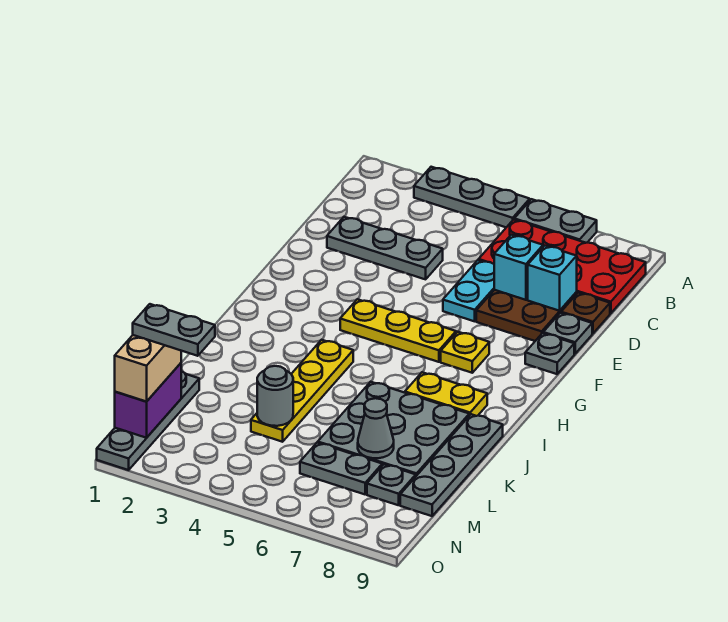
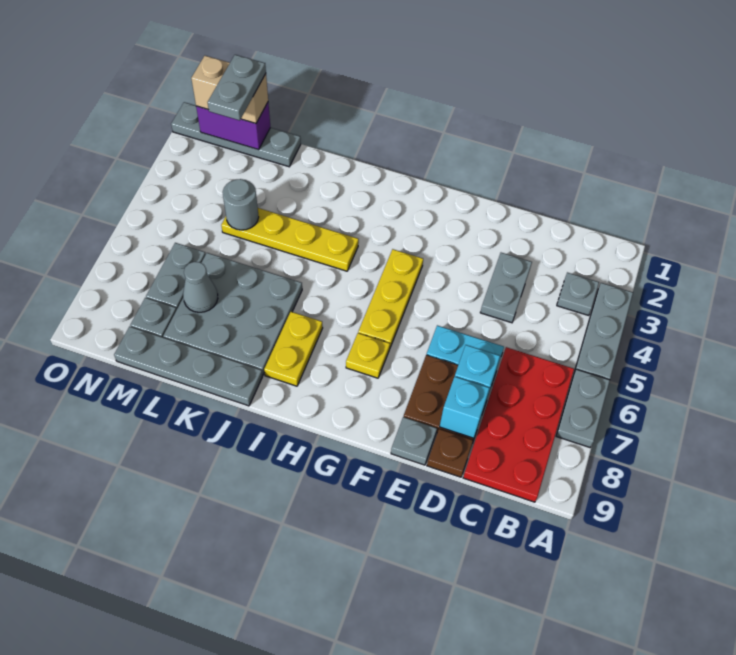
grey plate D2:D4 level 1 -> grey plate D3:D4 level 1
grey plate F9 level 1 -> grey plate B3 level 1

